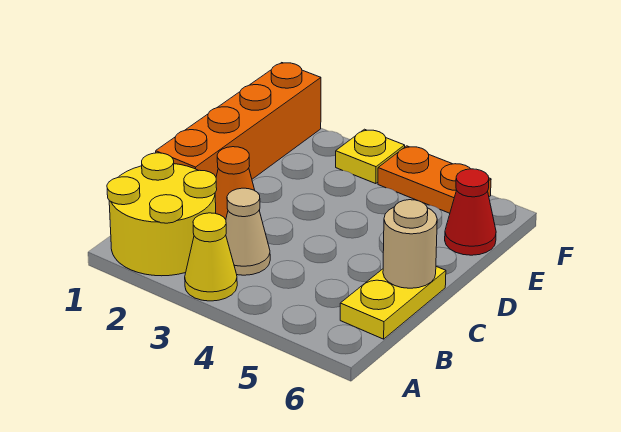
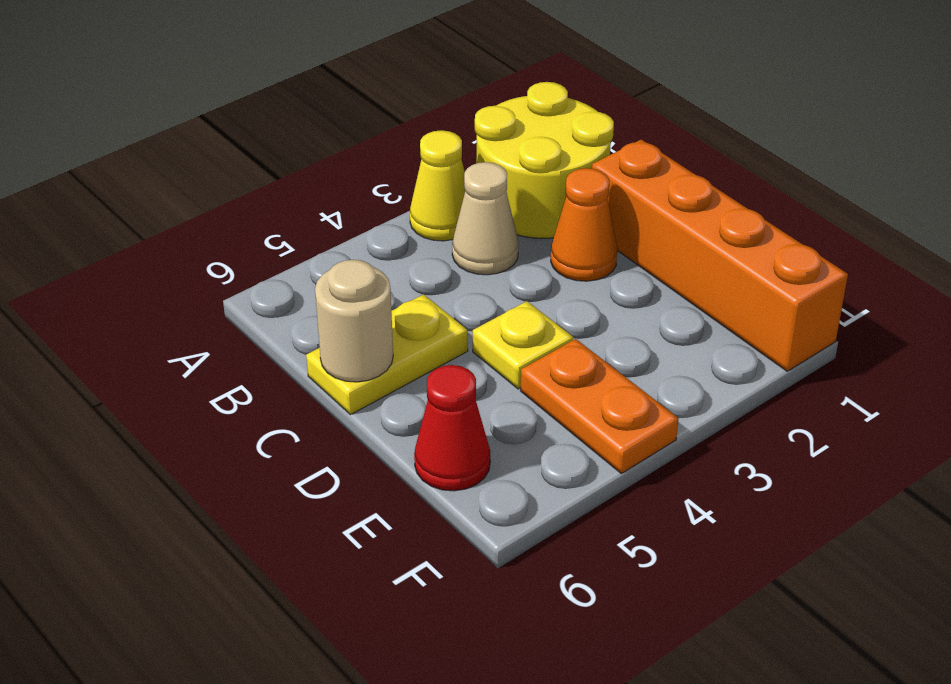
yellow plate B6:C6 level 1 -> yellow plate C5:C6 level 1
yellow plate F3 level 1 -> yellow plate D4 level 1
orange plate F4:F5 level 1 -> orange plate E4:F4 level 1

